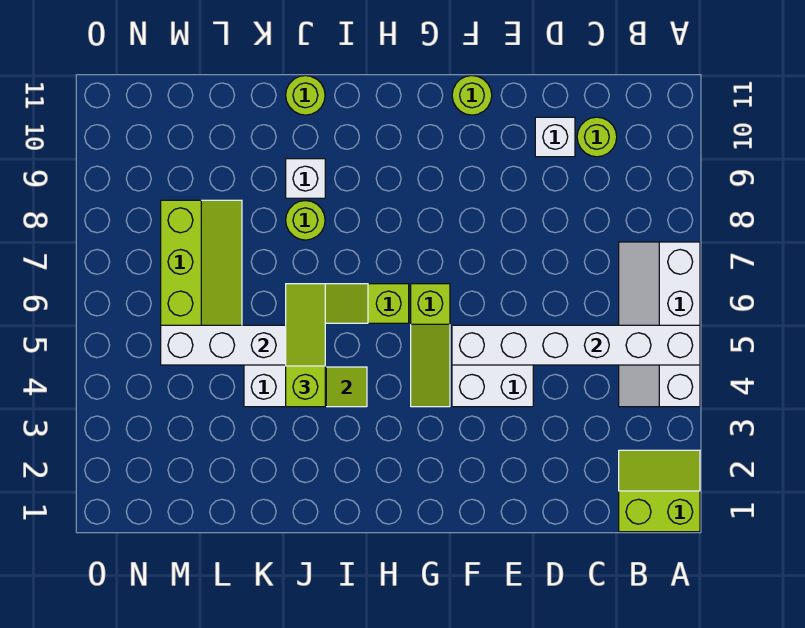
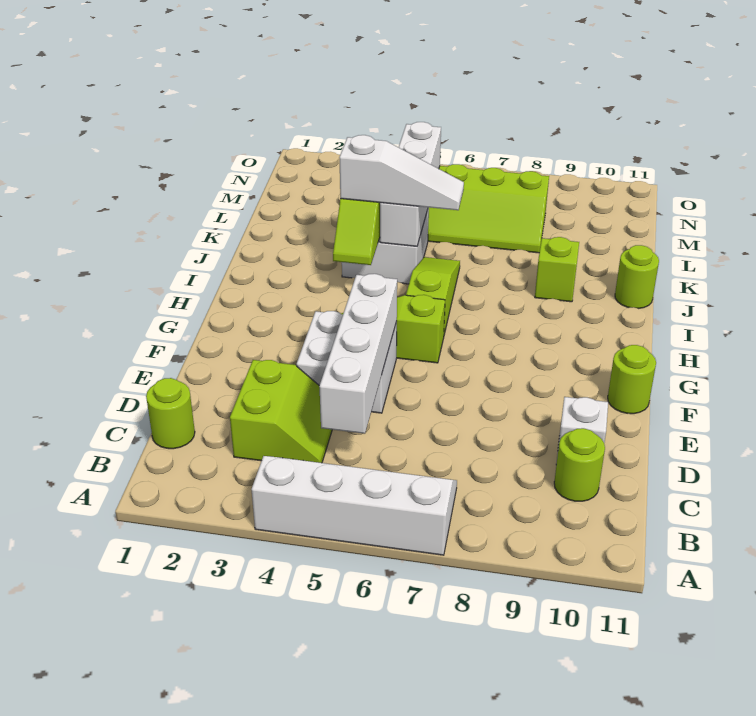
lime slope A1:B2 level 1 top 1 -> lime slope C3:D4 level 1 top 3
white brick A5:F5 level 2 -> white brick C5:F5 level 2
lime slope J4:J6 level 3 top 4 -> white slope J4:J6 level 3 top 4
lime round brick J8 level 1 -> lime round brick C1 level 1
white brick J9 level 1 -> lime brick J9 level 1

